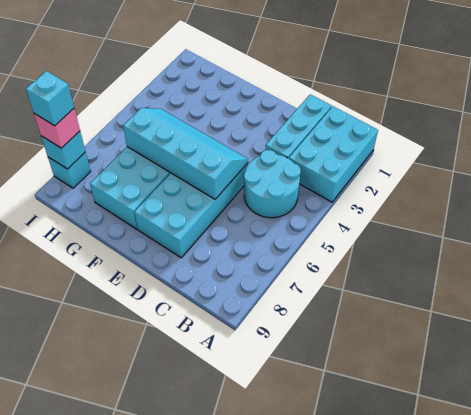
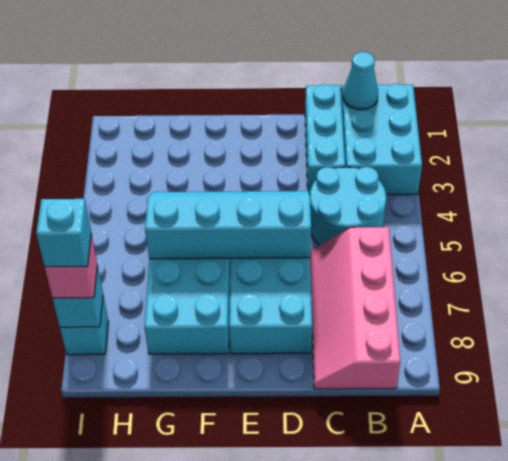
none -> cyan cone B1 level 2
none -> pink slope B6:C9 level 1 top B

